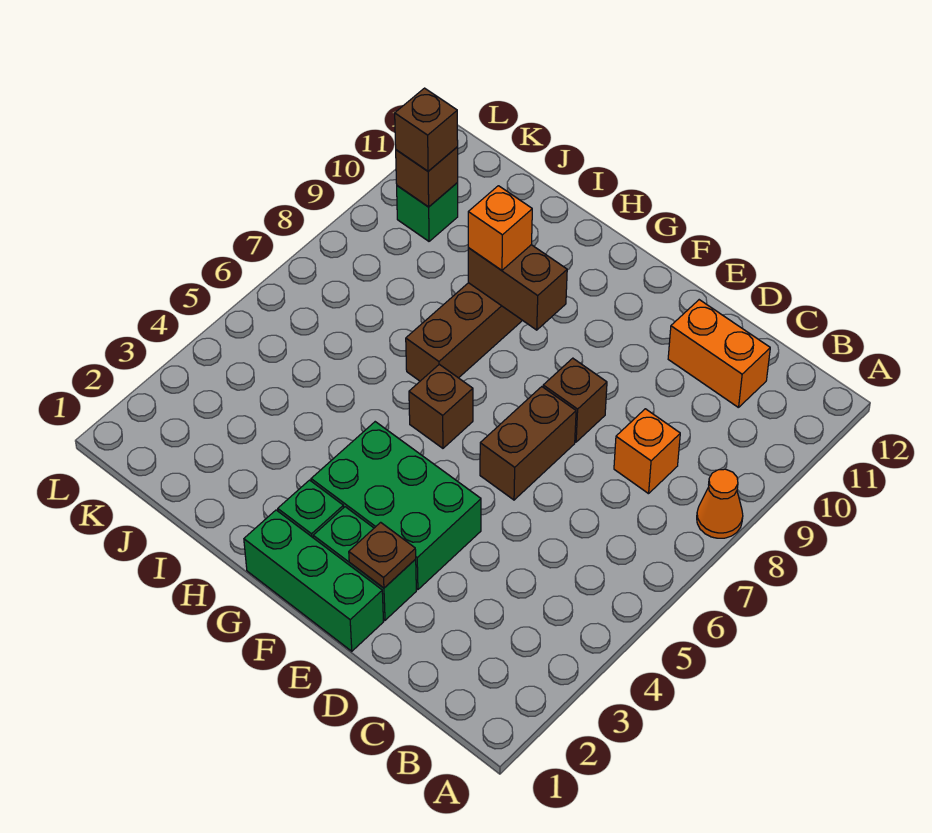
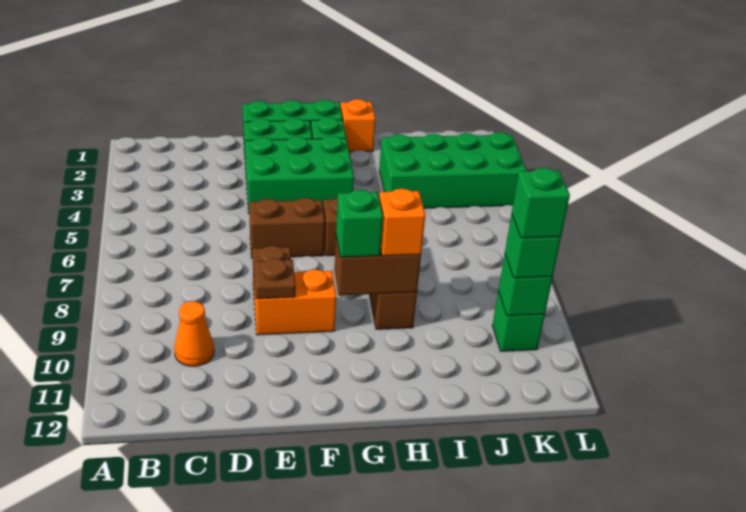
orange cone A8 level 1 -> orange cone C10 level 1
orange brick C8 level 1 -> orange brick H1 level 1
orange brick C11:D11 level 1 -> orange brick E9:F9 level 1
brown plate E2 level 2 -> brown plate E9 level 2
brown brick E6:E7 level 1 -> brown brick E6:F6 level 1
none -> green brick G9 level 3
none -> green brick I3:L4 level 1
brown brick K10 level 2 -> green brick K10 level 2
brown brick K10 level 3 -> green brick K10 level 3
none -> green brick K10 level 4

